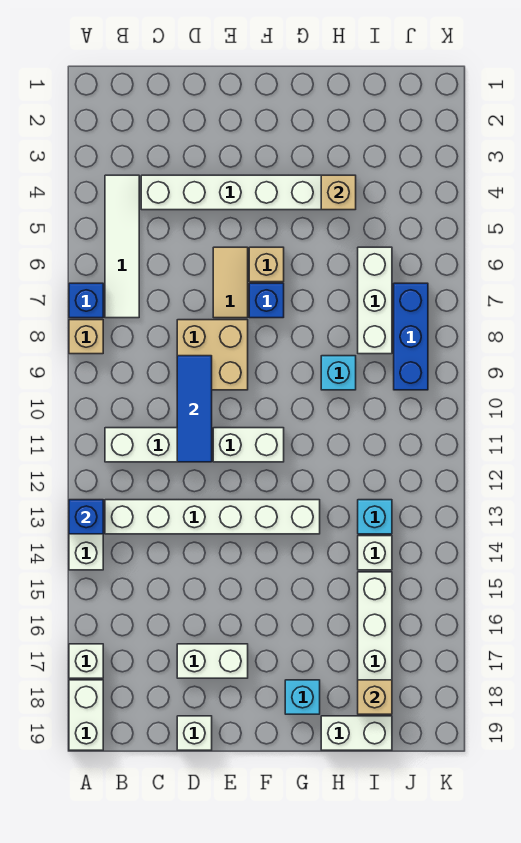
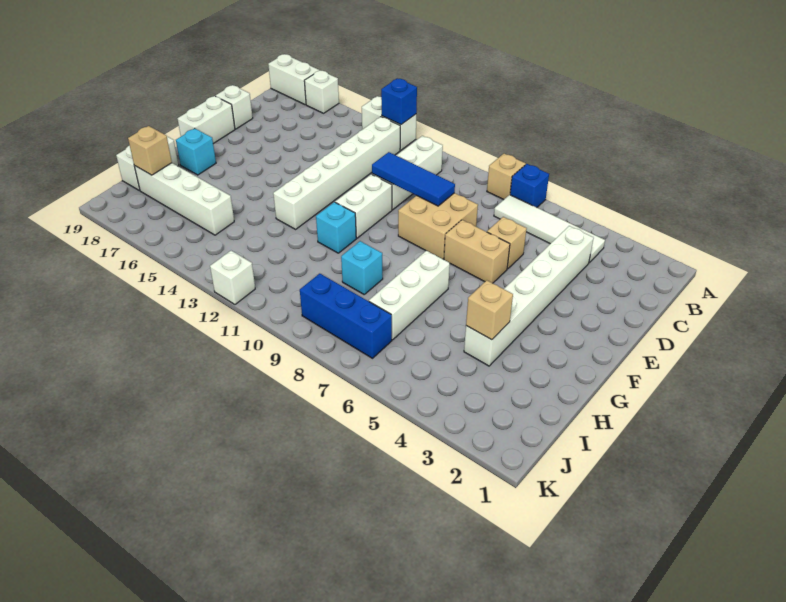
white brick D17:E17 level 1 -> white brick E19:F19 level 1
tan tile E6:E7 level 1 -> tan brick E6:E7 level 1
tan brick F6 level 1 -> tan brick D6 level 1
blue brick F7 level 1 -> none
white brick I6:I8 level 1 -> white brick G7:I7 level 1
cyan brick I13 level 1 -> cyan brick G11 level 1
white brick I14 level 1 -> white brick K12 level 1

